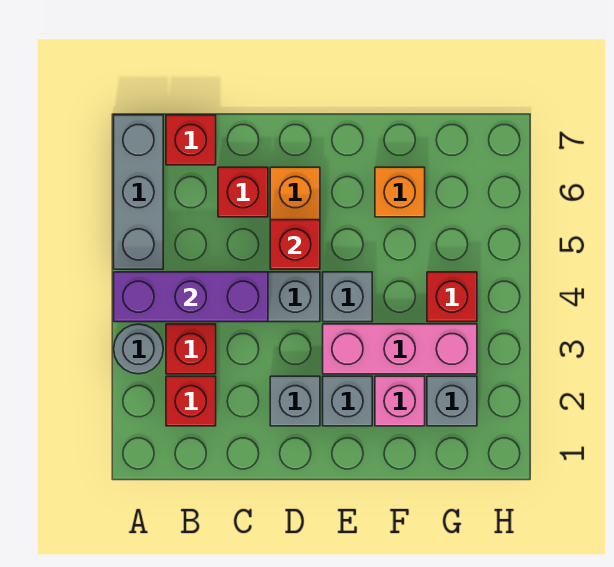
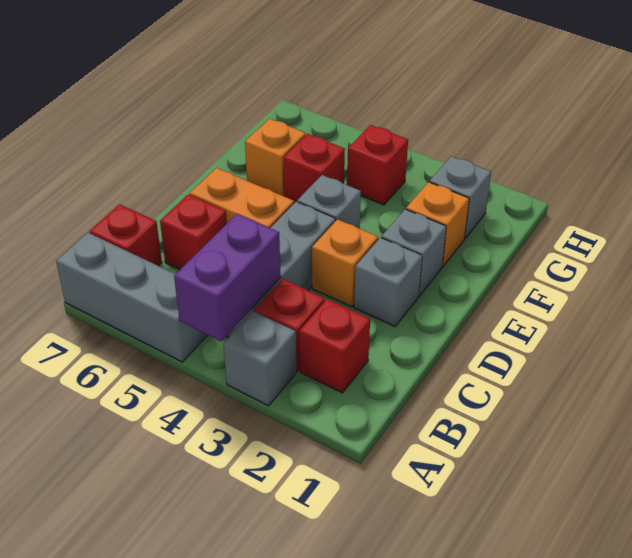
grey round brick A3 level 1 -> grey brick A3 level 1
purple brick A4:C4 level 2 -> purple brick A4:B4 level 2
none -> orange brick D3 level 1
red brick D5 level 2 -> red brick F5 level 1
pink brick E3:G3 level 1 -> none
pink brick F2 level 1 -> orange brick F2 level 1

